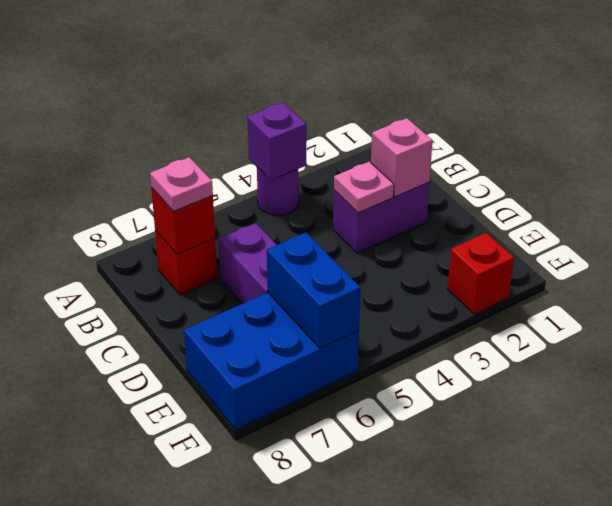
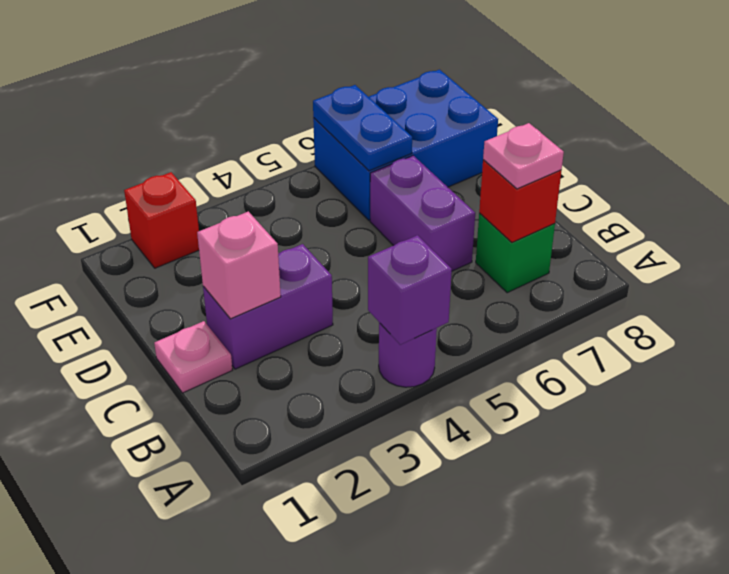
red brick B7 level 1 -> green brick B7 level 1
pink plate C3 level 2 -> pink plate C1 level 1
blue brick E6:F6 level 2 -> blue plate E6:F6 level 2

